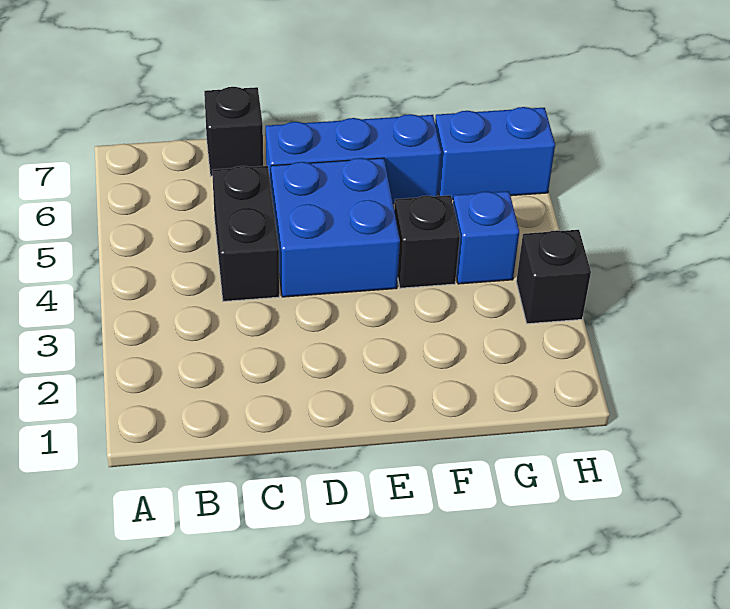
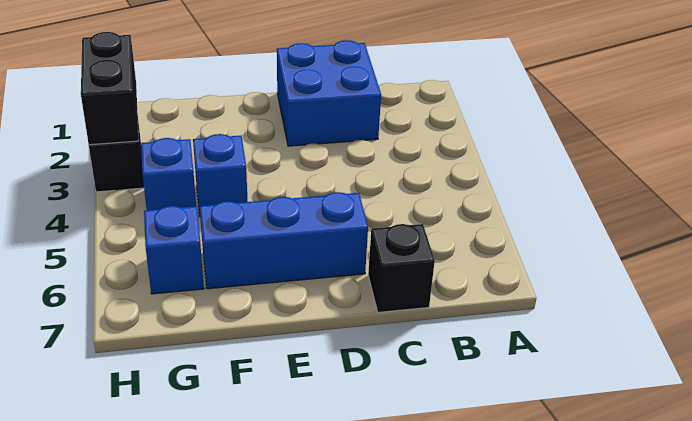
black brick C4:C5 level 1 -> black brick H2:H3 level 2
blue brick D4:E5 level 1 -> blue brick C1:D2 level 1
black brick F4 level 1 -> blue brick F4 level 1
blue brick G6:H6 level 1 -> blue brick G6 level 1

